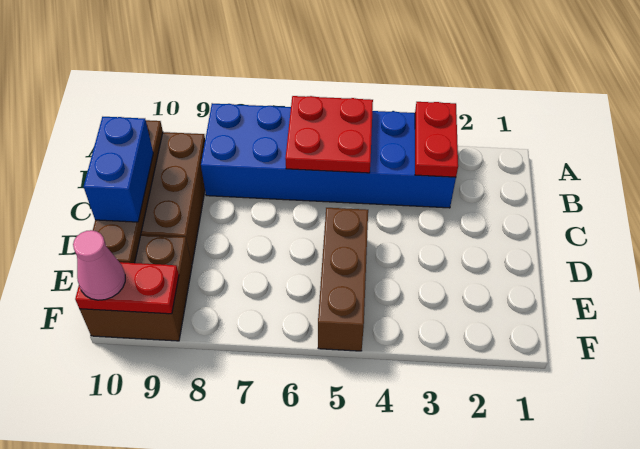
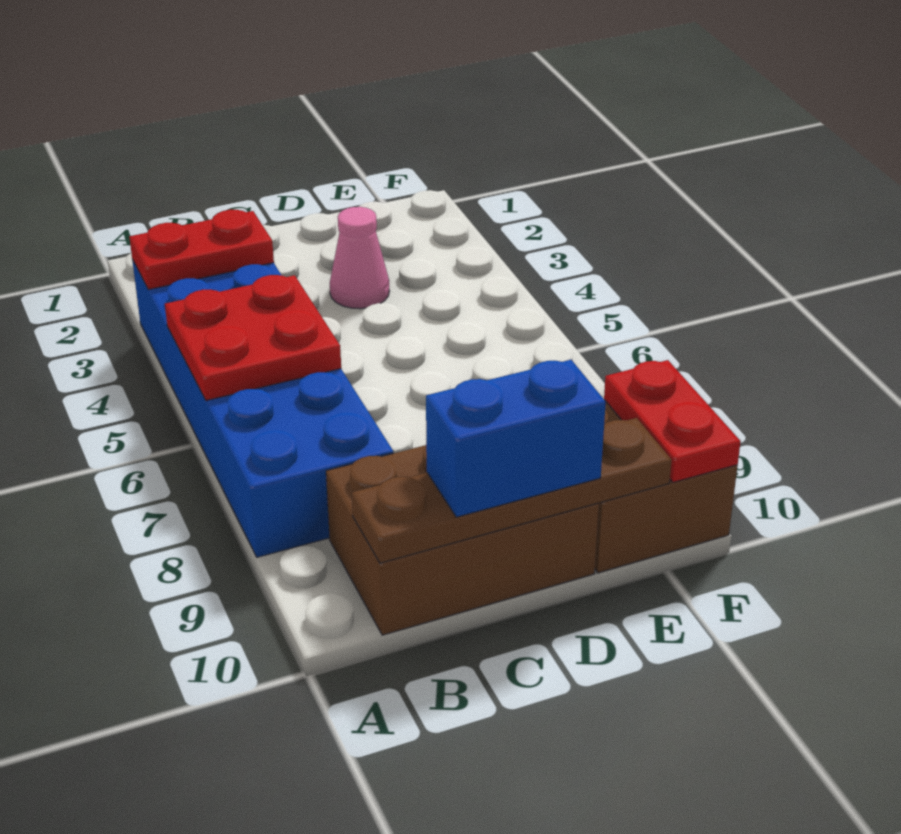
brown brick D5:F5 level 1 -> none
pink cone F10 level 3 -> pink cone D3 level 1

